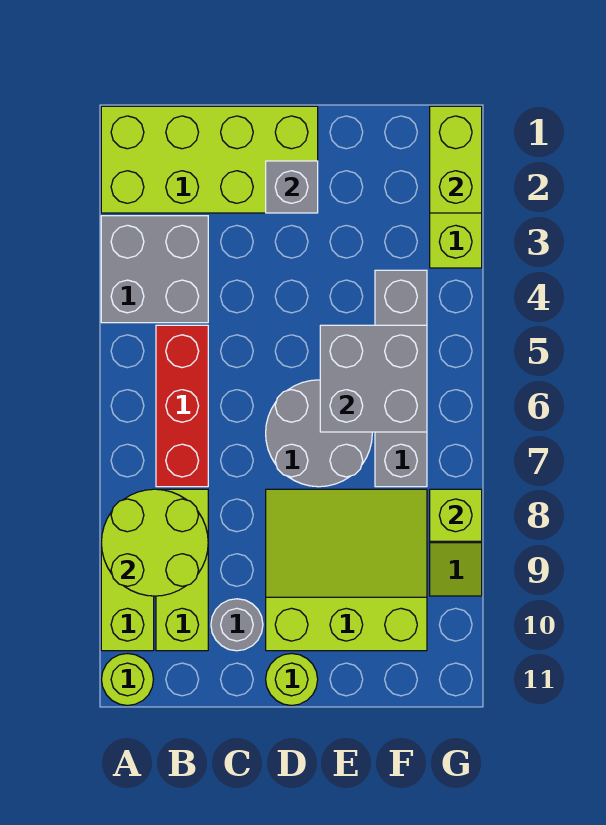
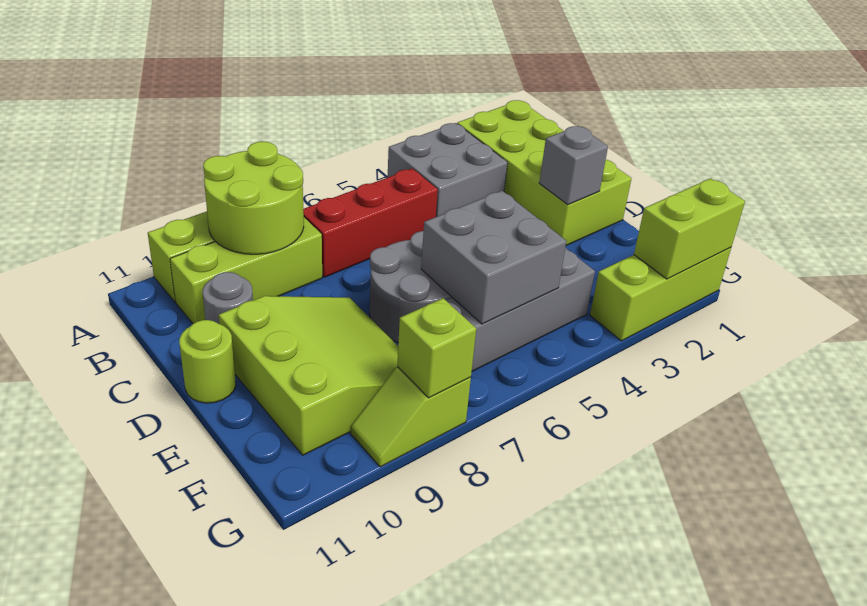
lime round brick A11 level 1 -> none

